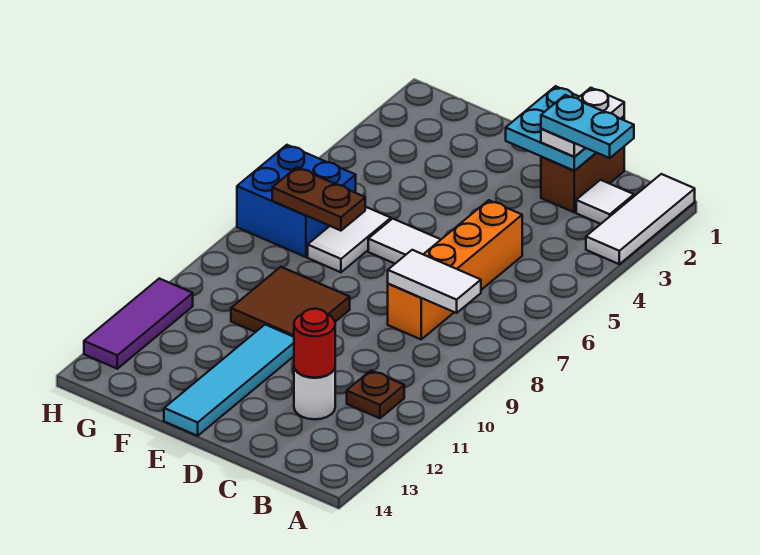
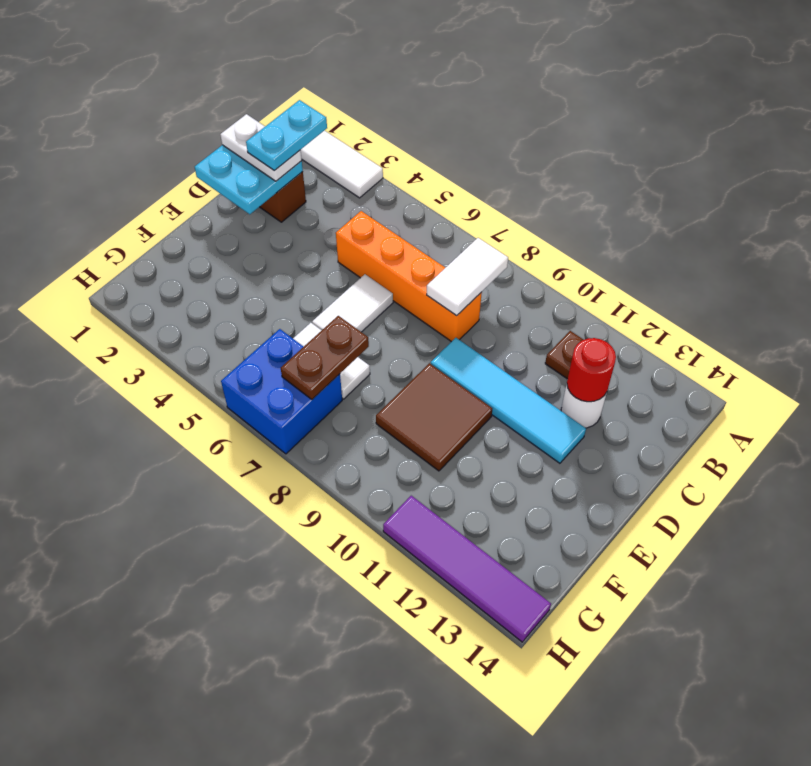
white tile B2 level 1 -> none
cyan tile E11:E14 level 1 -> cyan tile D9:D12 level 1
purple tile H11:H13 level 1 -> purple tile H11:H14 level 1

